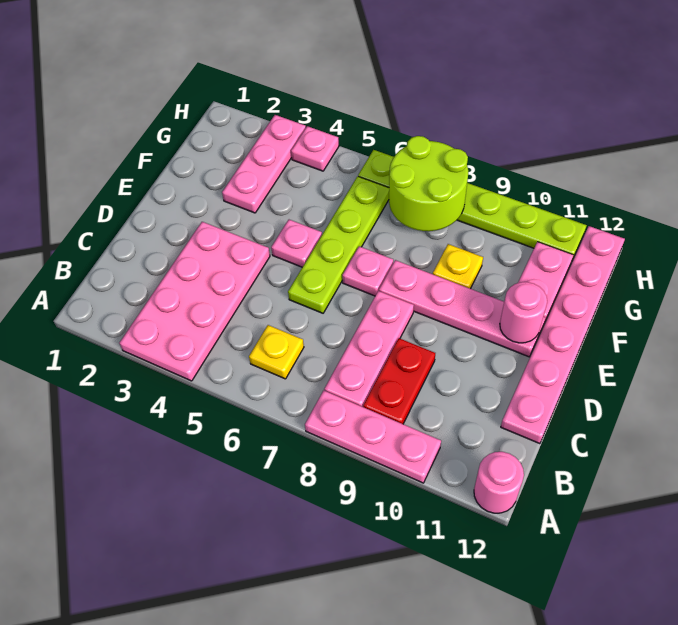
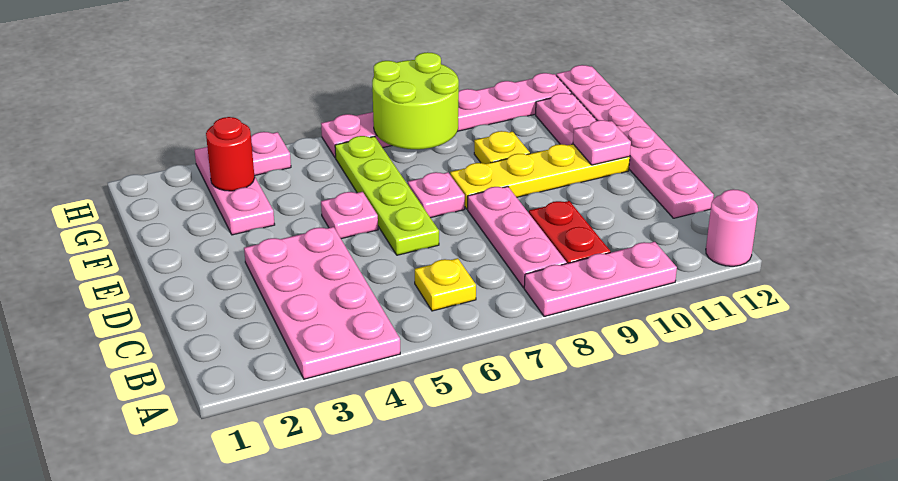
pink plate E8:E11 level 1 -> yellow plate E8:E11 level 1
pink round brick E11 level 2 -> pink plate E11 level 2
none -> red round brick G3 level 2
lime plate H6:H11 level 1 -> pink plate H6:H11 level 1

